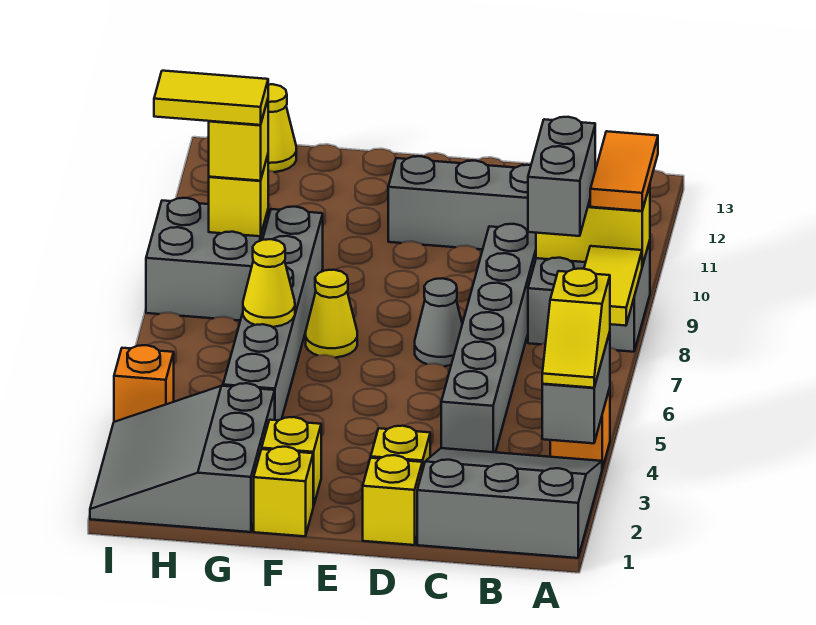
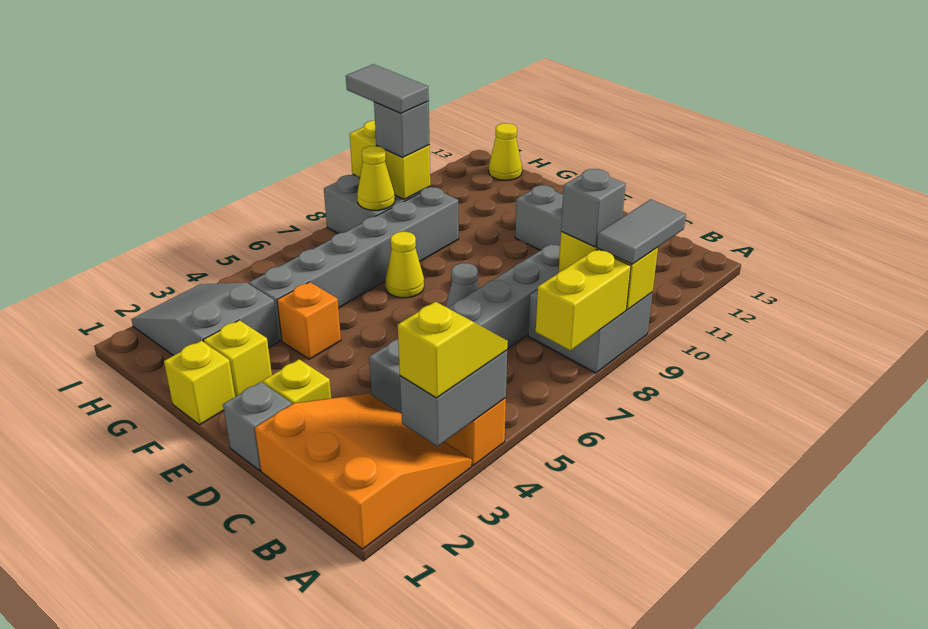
grey slope A1:C3 level 1 top 1 -> orange slope A1:C3 level 1 top 1
yellow slope A3:A4 level 3 top 4 -> yellow slope A3:A4 level 3 top 3
yellow tile A7:A8 level 2 -> yellow brick A7:A8 level 2
orange tile A9:A10 level 3 -> grey tile A9:A10 level 3
grey brick B8:B9 level 3 -> grey brick B9 level 3
yellow brick D1 level 1 -> grey brick D1 level 1
grey slope G1:I3 level 1 top G -> grey slope G2:I3 level 1 top G
yellow cone G6 level 2 -> yellow cone H8 level 2
yellow brick H9 level 2 -> yellow brick H9:I9 level 2
yellow brick H9 level 3 -> grey brick H9 level 3
yellow tile H9:I9 level 4 -> grey tile H9:I9 level 4
orange brick I4 level 1 -> orange brick F4 level 1

